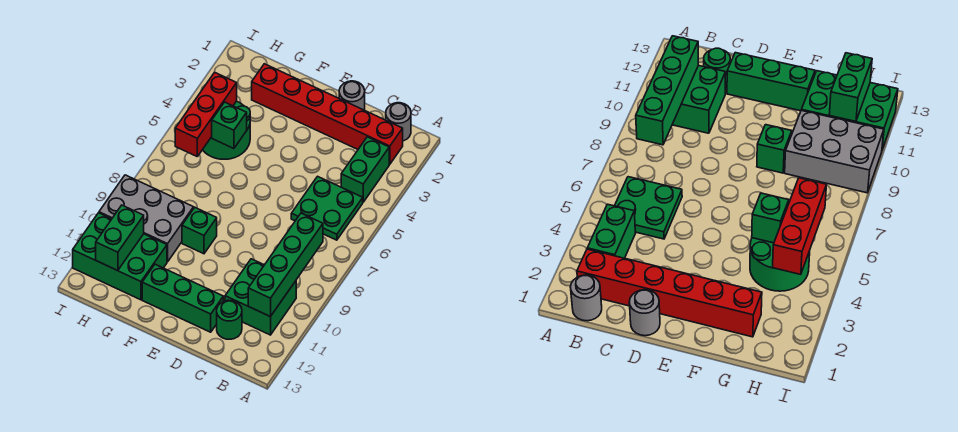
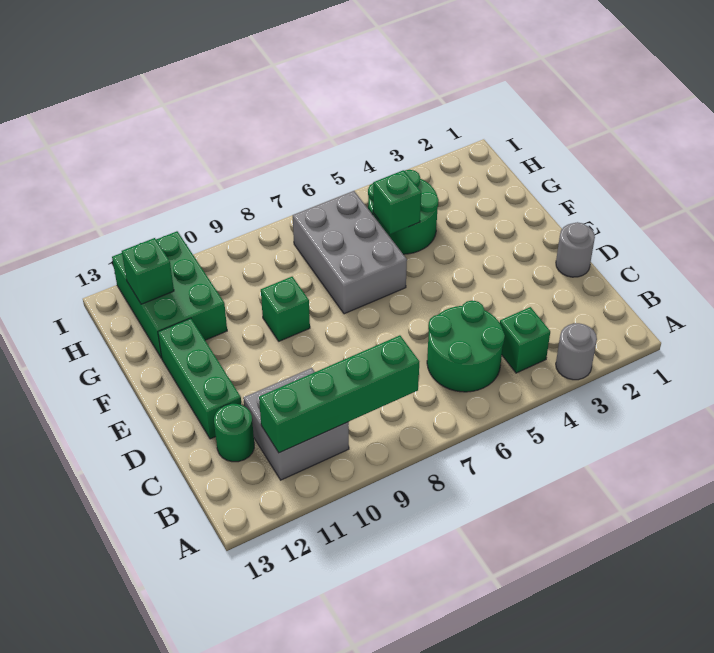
grey round brick B1 level 1 -> grey round brick A3 level 1
red brick B2:G2 level 1 -> none
green brick B3:B4 level 1 -> green brick B4 level 1
green plate B5:C6 level 1 -> green round brick B5:C6 level 1
green brick B10:C11 level 1 -> grey brick B10:C11 level 1
grey brick G9:I10 level 1 -> grey brick F6:H7 level 1
red brick H4:H6 level 2 -> none
green brick H11:H12 level 2 -> green brick H12 level 2

